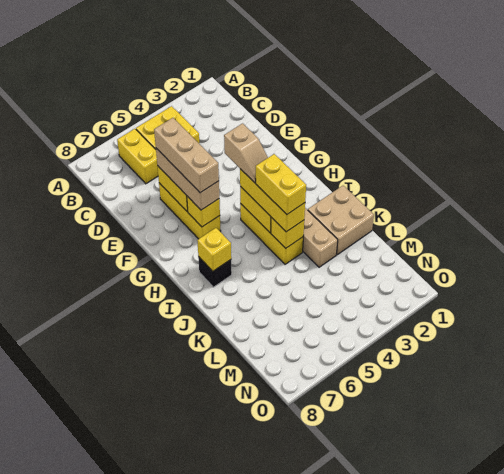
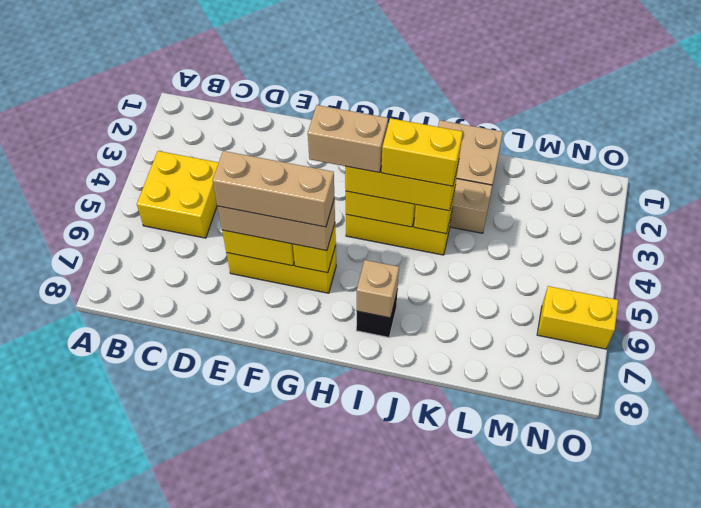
yellow brick B6:C6 level 1 -> yellow brick N6:O6 level 1
tan slope G4:H4 level 4 top G -> tan brick G4:H4 level 4
yellow brick I7 level 2 -> tan brick I7 level 2

